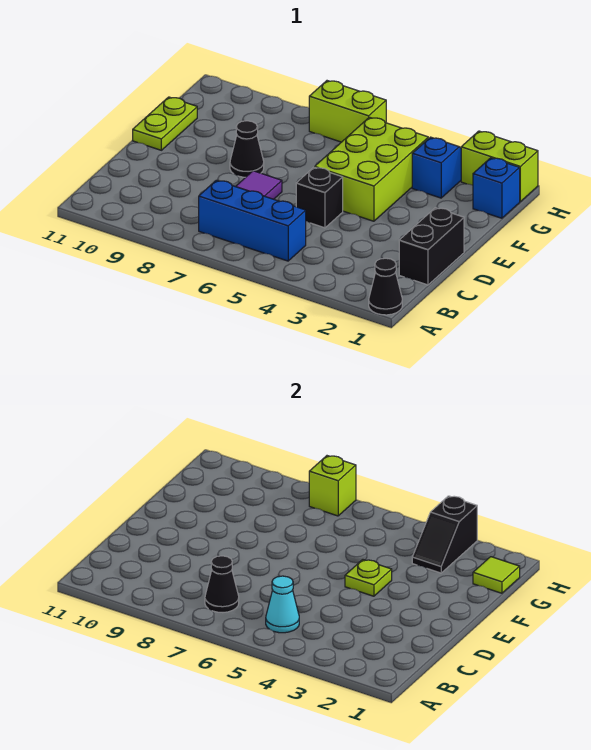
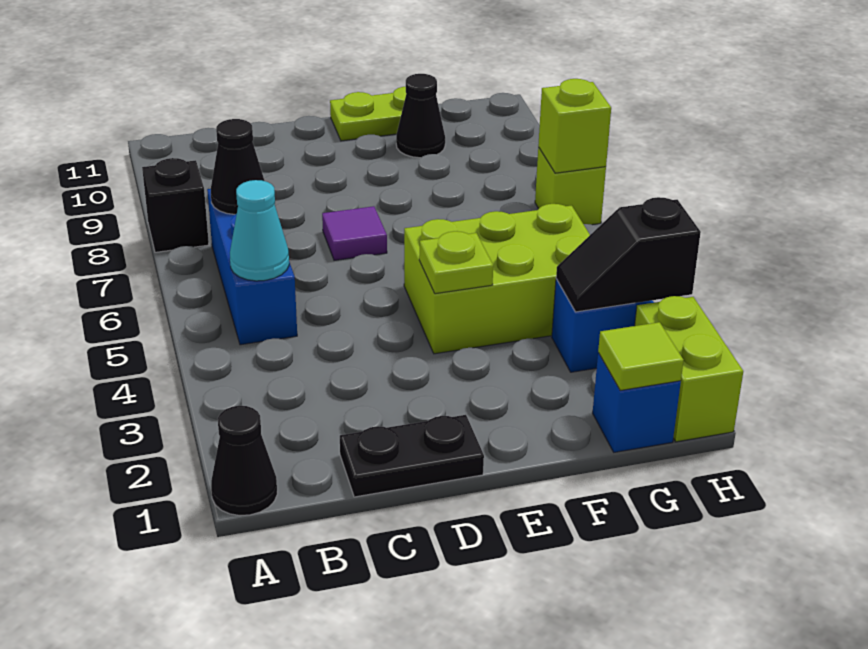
black brick C1:D1 level 1 -> black plate C1:D1 level 1
black brick D5 level 1 -> black brick A8 level 1
black cone E8 level 1 -> black cone F10 level 1
lime brick H6:H7 level 1 -> lime brick H7 level 1

